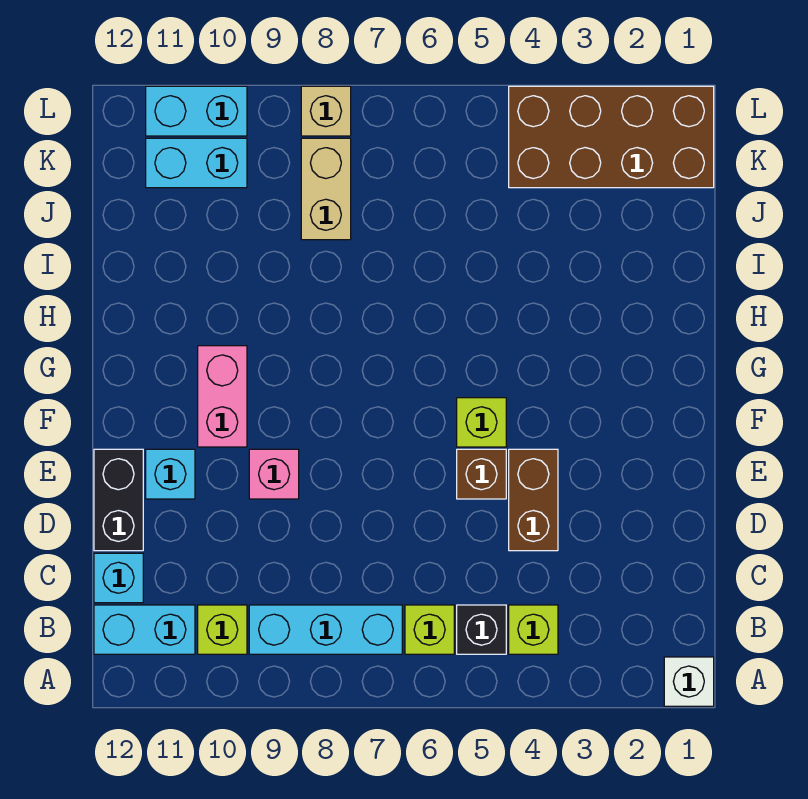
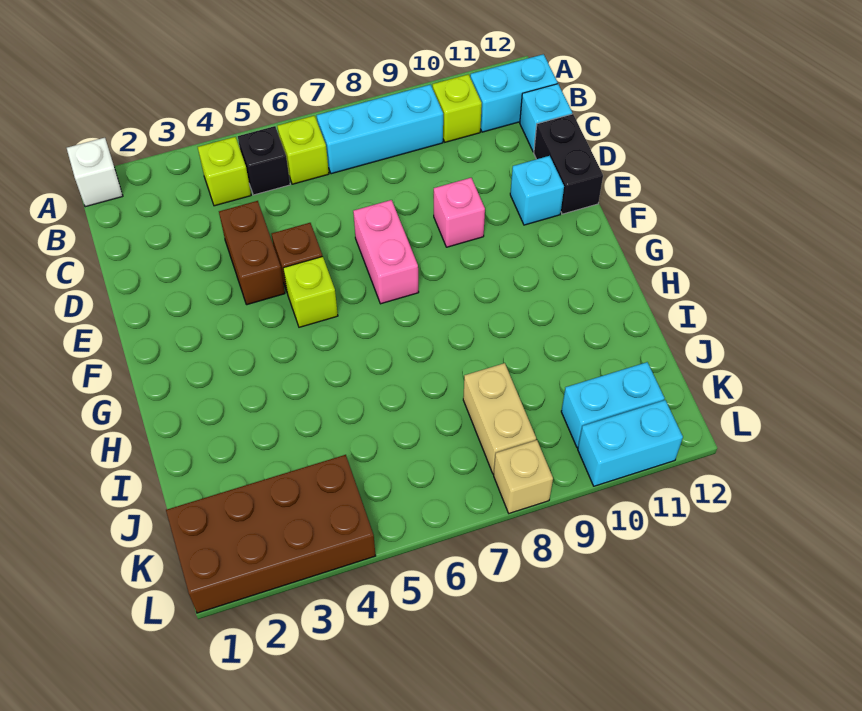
pink brick F10:G10 level 1 -> pink brick E7:F7 level 1

